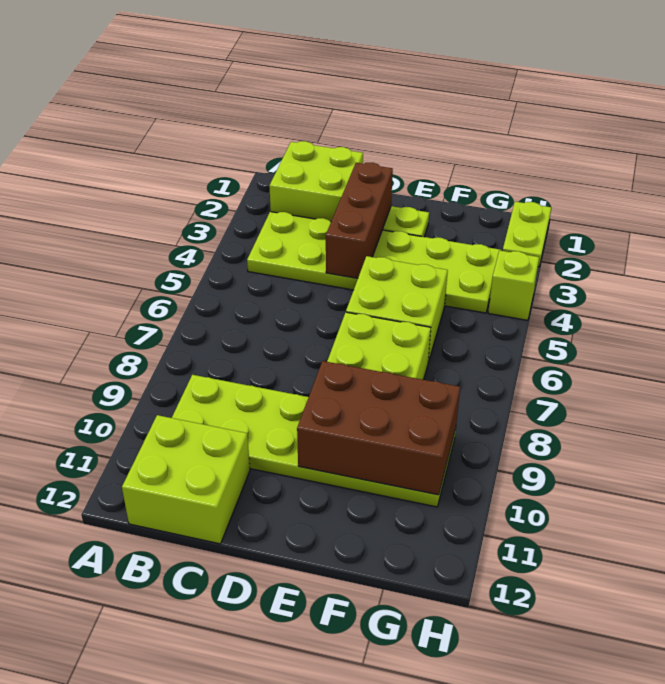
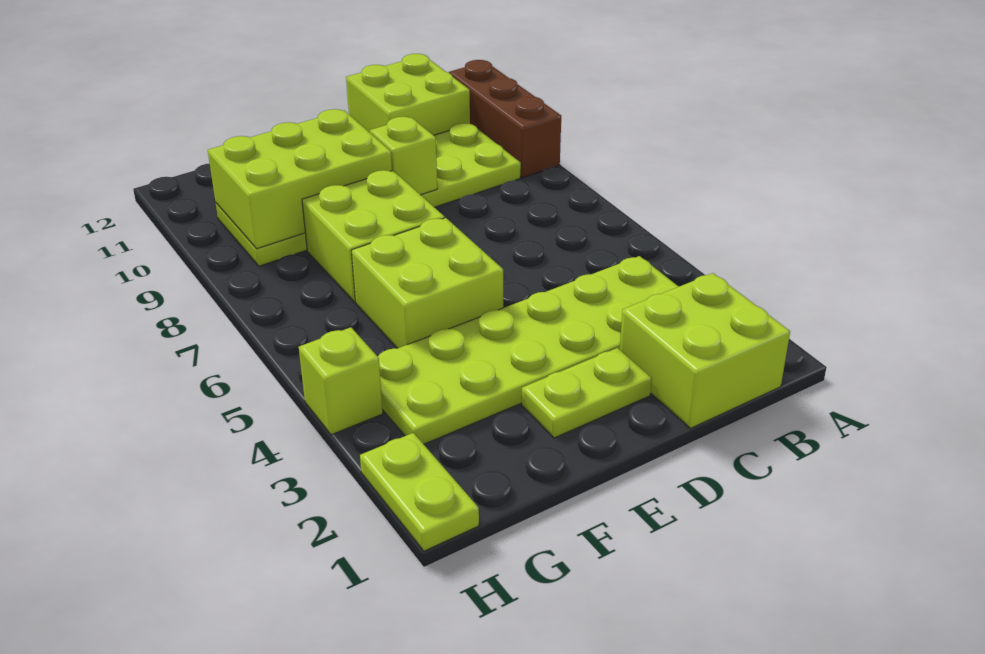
brown brick D2:D4 level 2 -> brown brick A9:A11 level 1
none -> lime brick D9 level 2
brown brick E9:G10 level 2 -> lime brick E9:G10 level 2

